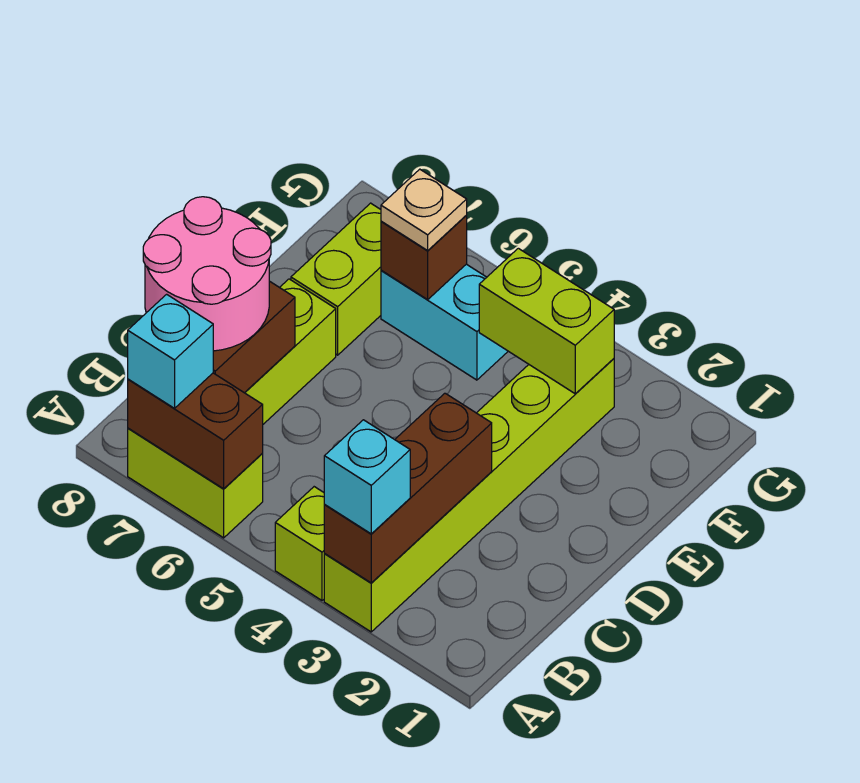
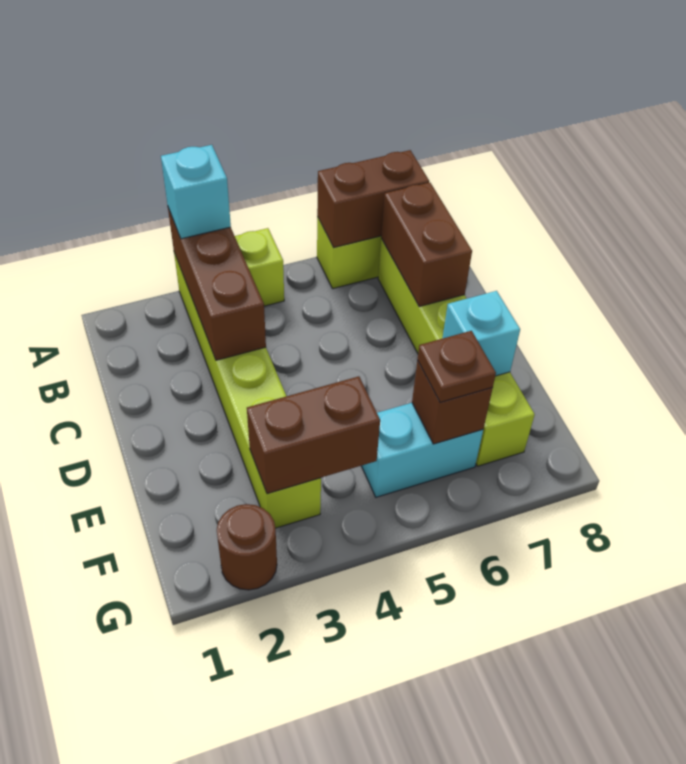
cyan brick A7 level 3 -> cyan brick E7 level 2
pink round brick B7:C8 level 3 -> none
lime brick F3:F4 level 2 -> brown brick F3:F4 level 2
tan plate F6 level 3 -> brown plate F6 level 3
none -> brown round brick G2 level 1

